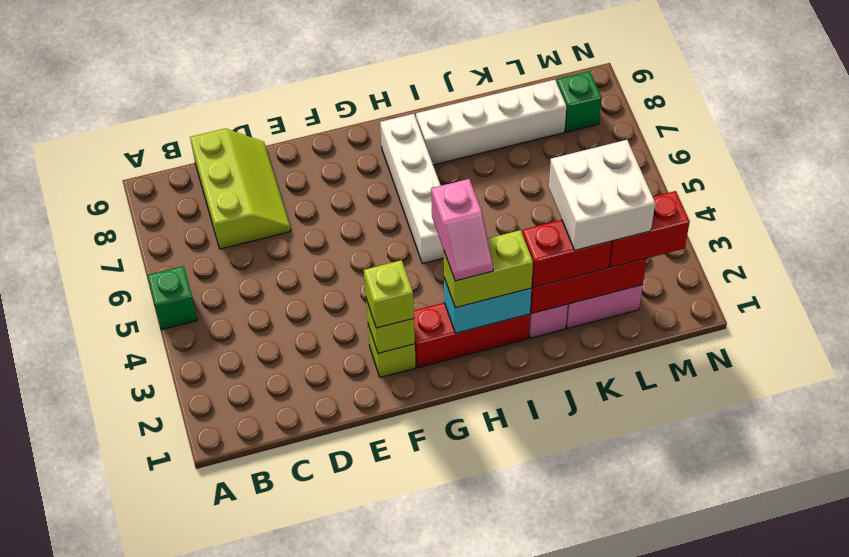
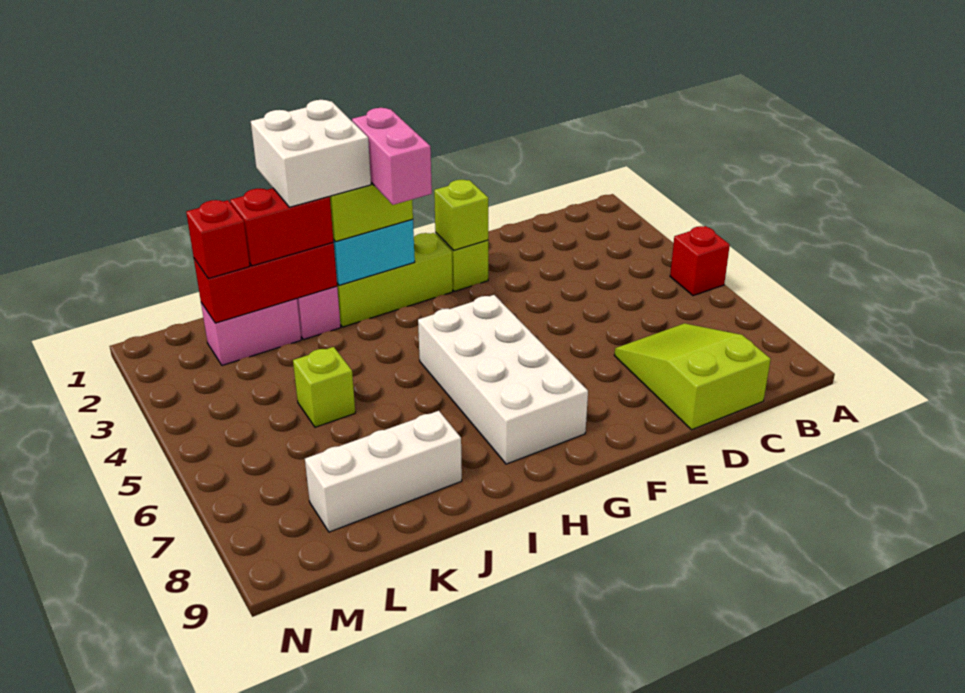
green brick A5 level 1 -> red brick A5 level 1
lime slope C7:D9 level 1 top C -> lime slope C7:D9 level 1 top 9
lime brick F2 level 3 -> lime brick K5 level 1
red brick G2:I2 level 1 -> lime brick G2:I2 level 1
pink slope H2:H3 level 4 top 3 -> pink brick H2:H3 level 4
white brick H5:H8 level 1 -> white brick G5:H8 level 1
white brick I8:L8 level 1 -> white brick J8:L8 level 1
white brick K2:L3 level 4 -> white brick I1:J2 level 4
red brick L2:M2 level 3 -> red brick L2 level 3
green brick M8 level 1 -> none

